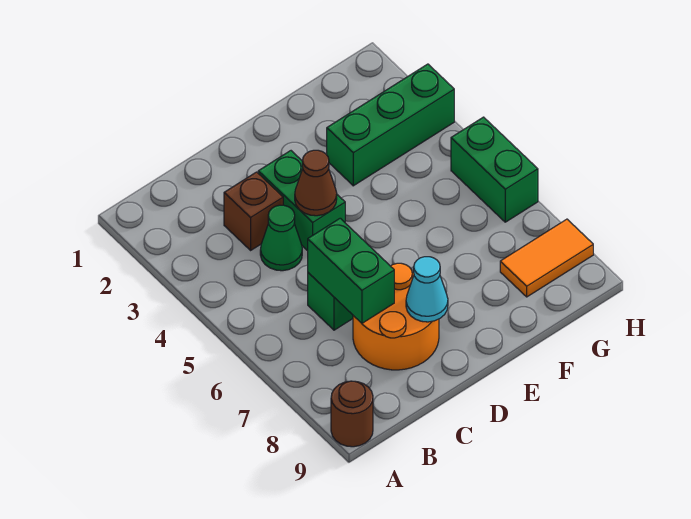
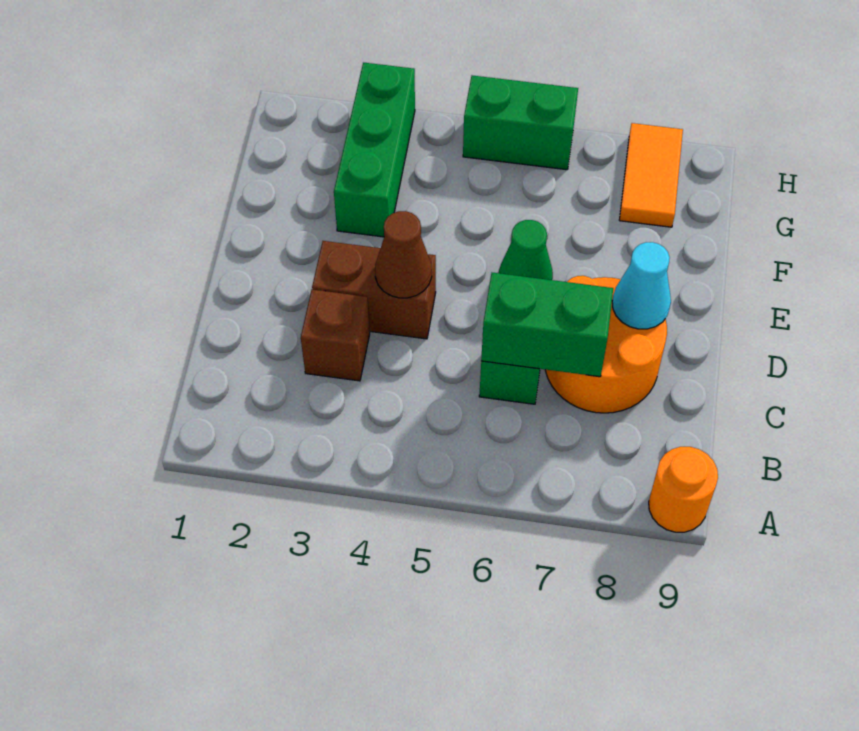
brown round brick A9 level 1 -> orange round brick A9 level 1
green cone C4 level 1 -> green cone E6 level 1
green brick D3:D4 level 1 -> brown brick D3:D4 level 1

